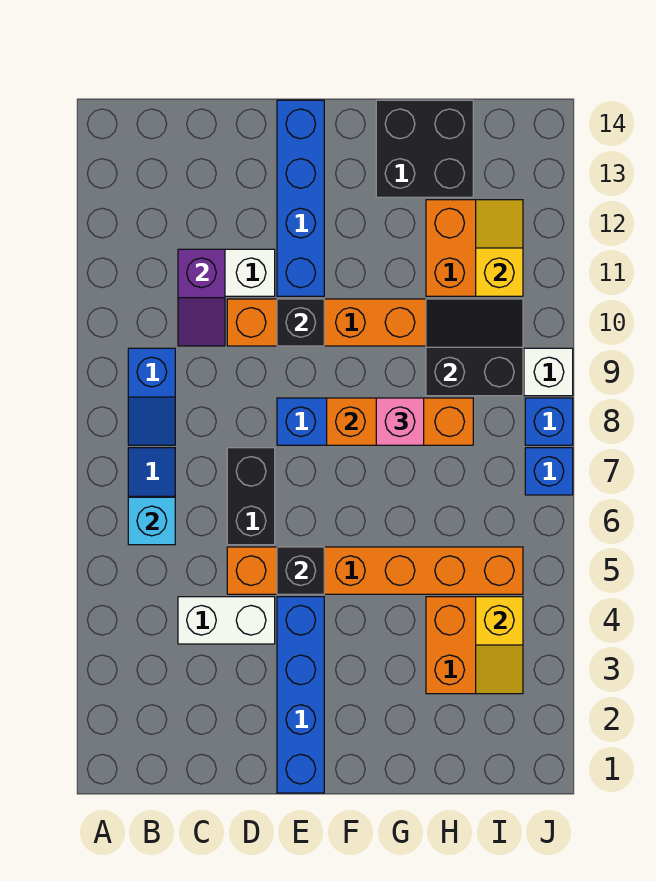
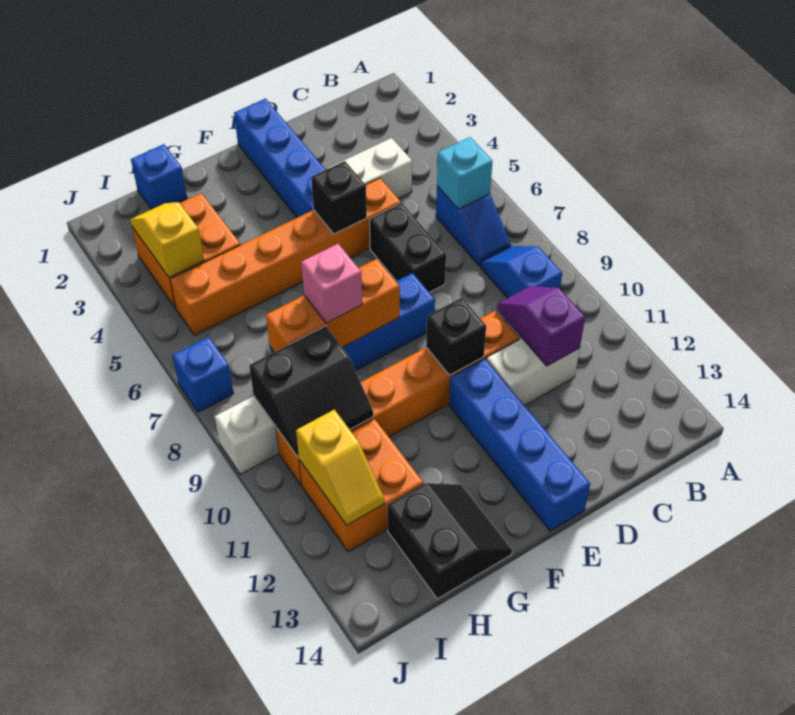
black brick G13:H14 level 1 -> black slope G13:H14 level 1 top H
blue brick J8 level 1 -> blue brick H1 level 1

